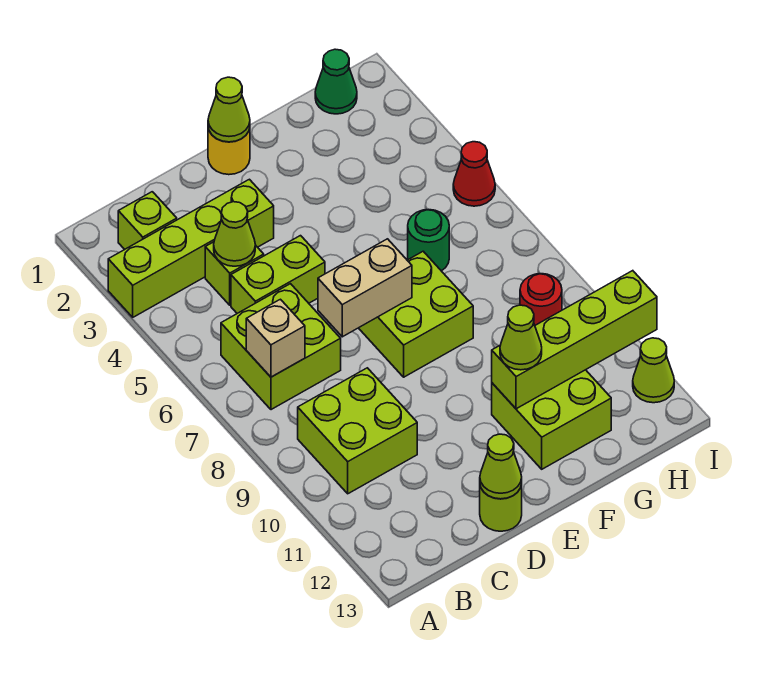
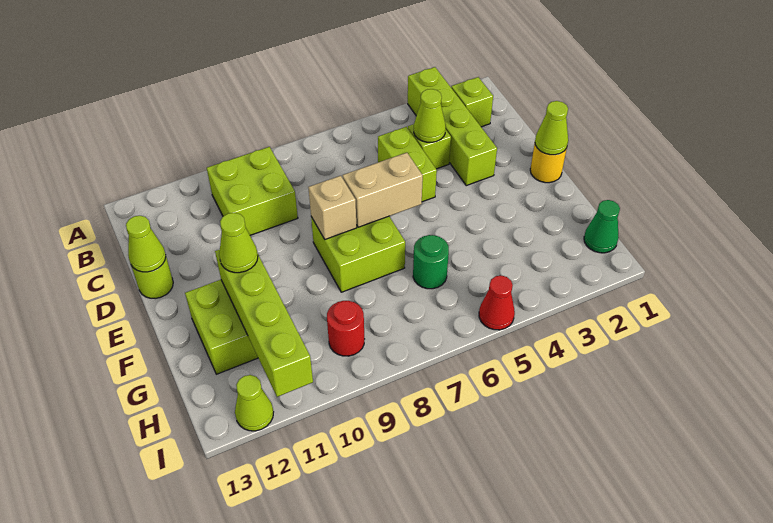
lime brick B6:C7 level 1 -> none
tan brick B7 level 2 -> tan brick E8 level 2
tan brick D7:E7 level 2 -> tan brick E6:E7 level 2

